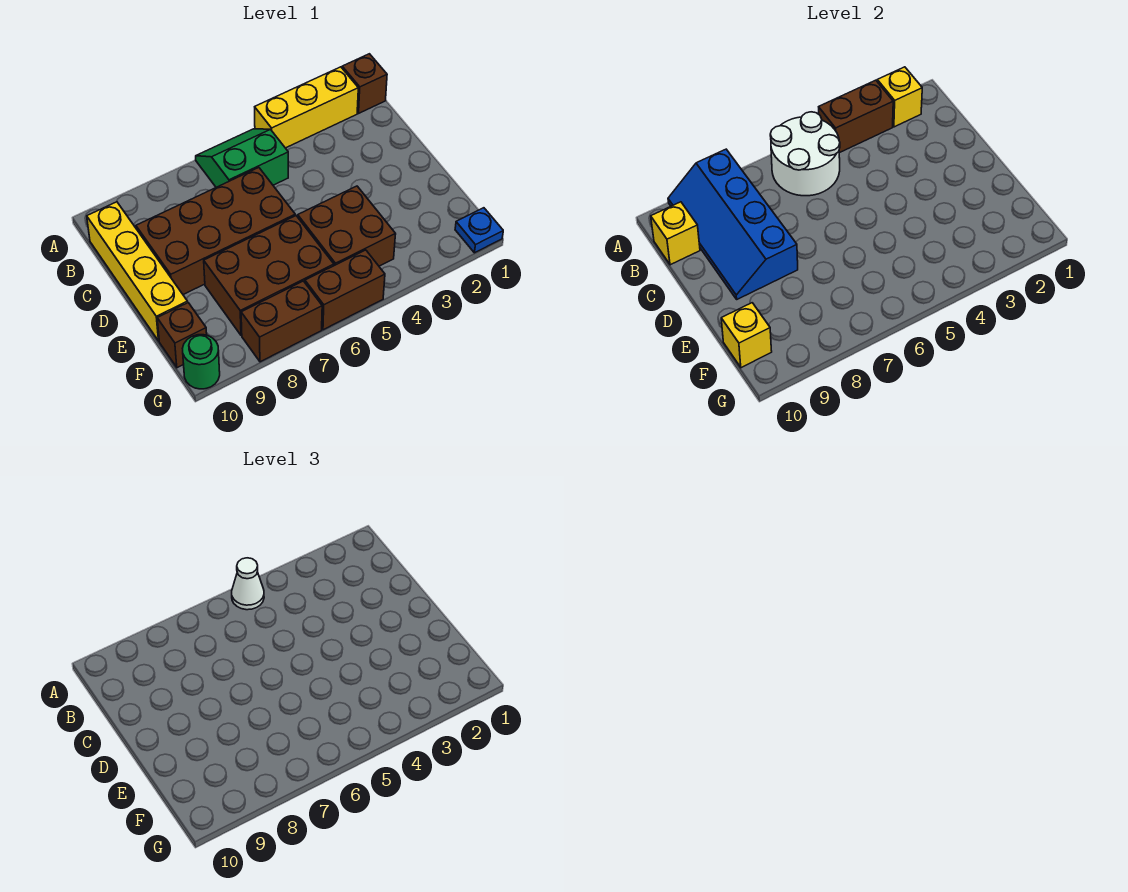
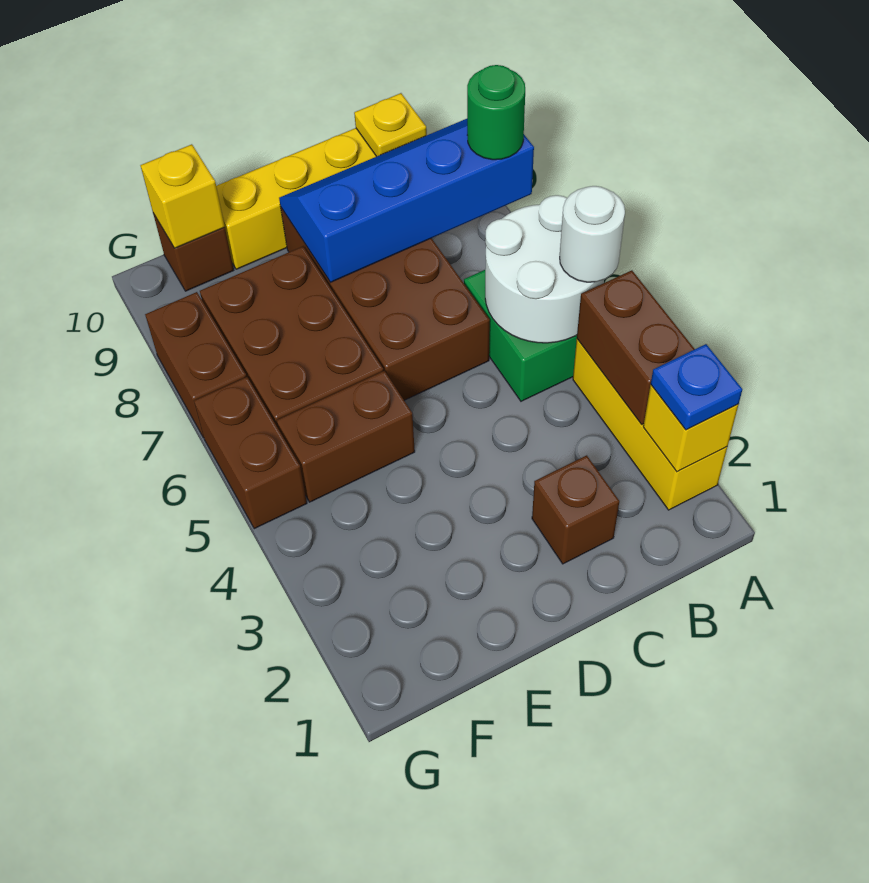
brown brick A1 level 1 -> brown brick C2 level 1
white cone A5 level 3 -> white round brick A5 level 3
yellow brick B10 level 2 -> yellow plate B10 level 2
brown brick E4:F5 level 1 -> brown brick E5:F5 level 1
blue plate G1 level 1 -> blue plate A2 level 3
green round brick G10 level 1 -> green round brick A8 level 3

